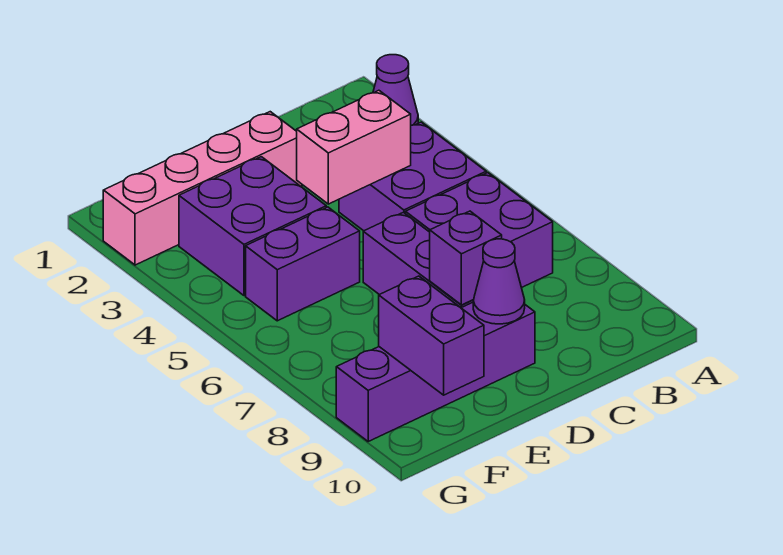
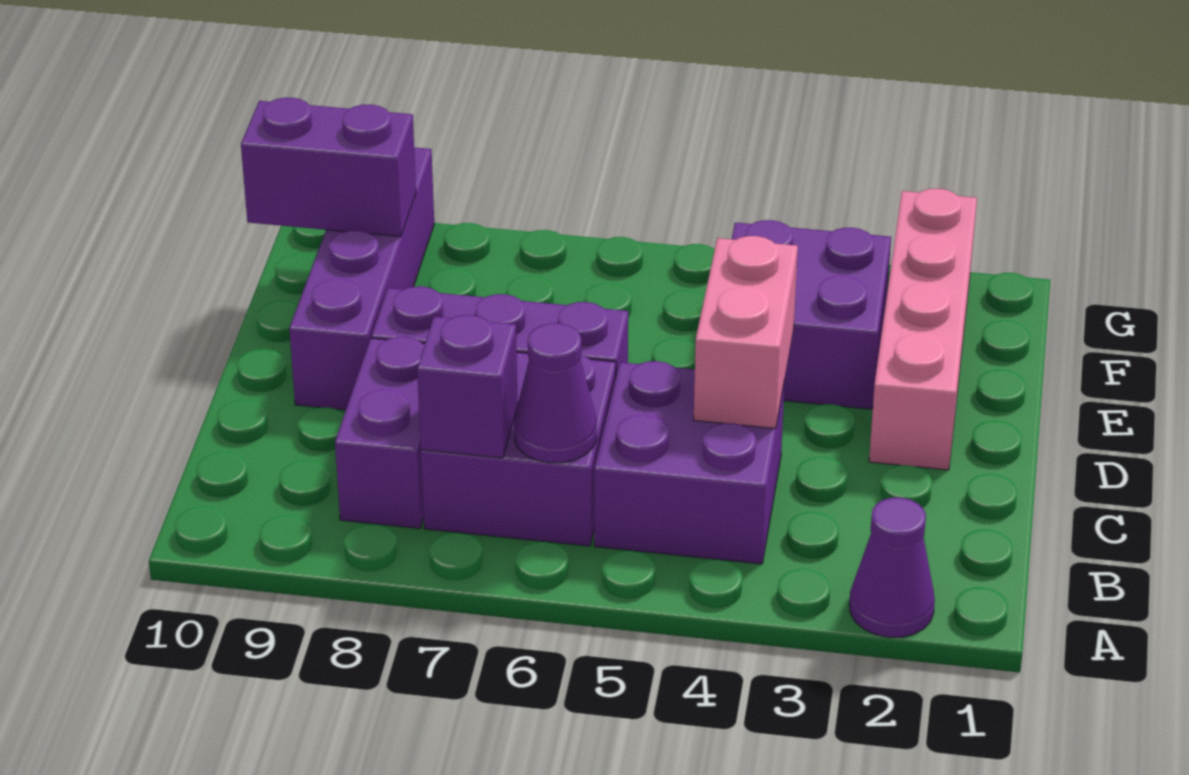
purple brick D8 level 2 -> purple brick B7 level 2
purple cone D9 level 2 -> purple cone B6 level 2
purple brick E5:F5 level 1 -> purple brick B8:C8 level 1

